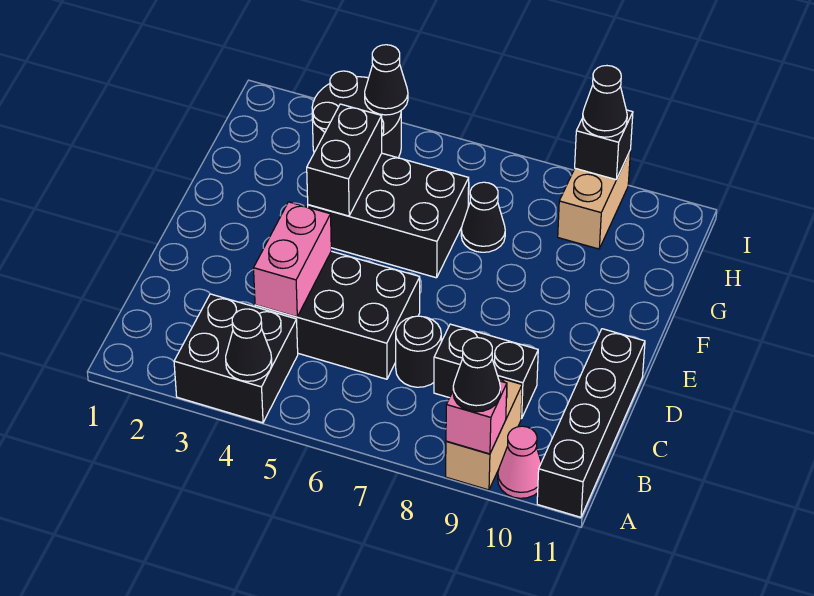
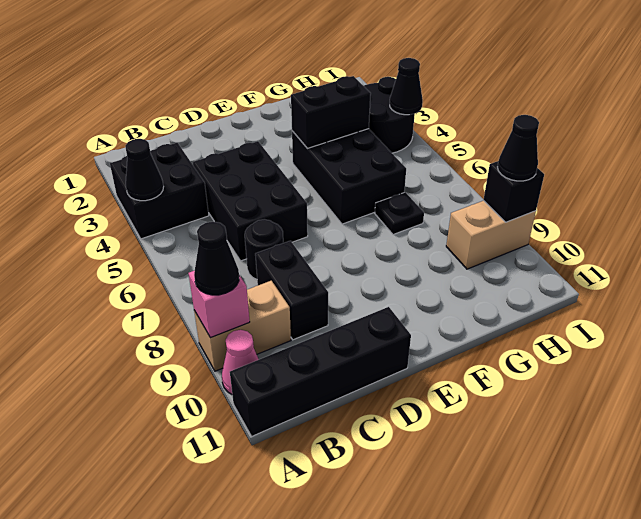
pink brick C4:D4 level 2 -> none
black cone G7 level 1 -> black plate G7 level 1

